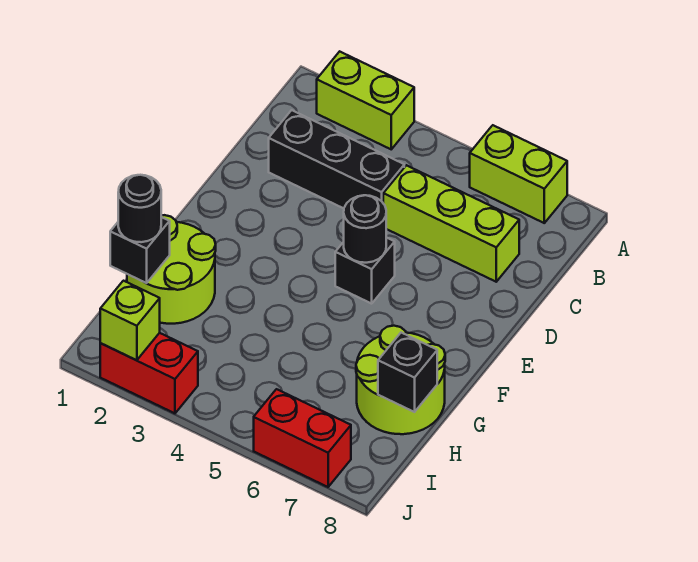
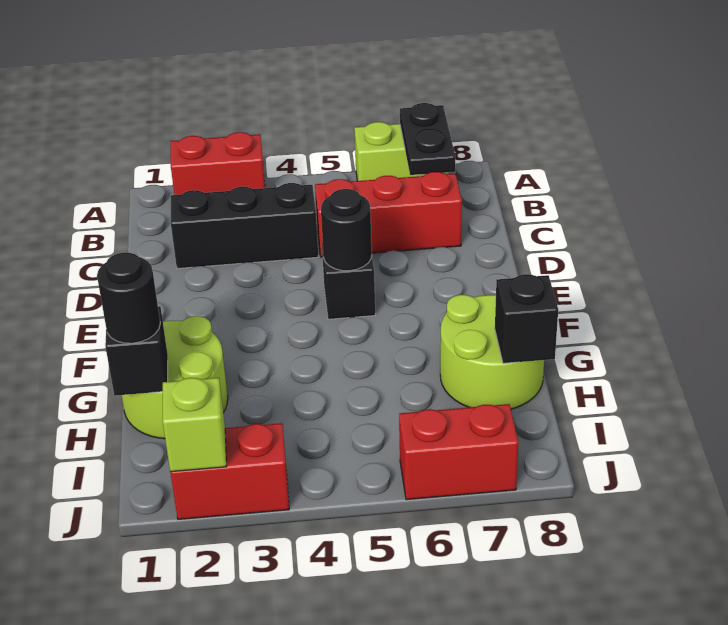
lime brick A2:A3 level 1 -> red brick A2:A3 level 1
none -> black plate A7:B7 level 2
lime brick C5:C7 level 1 -> red brick C5:C7 level 1

